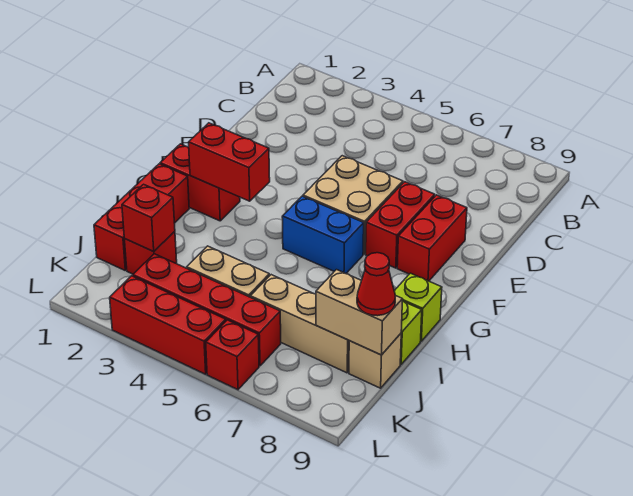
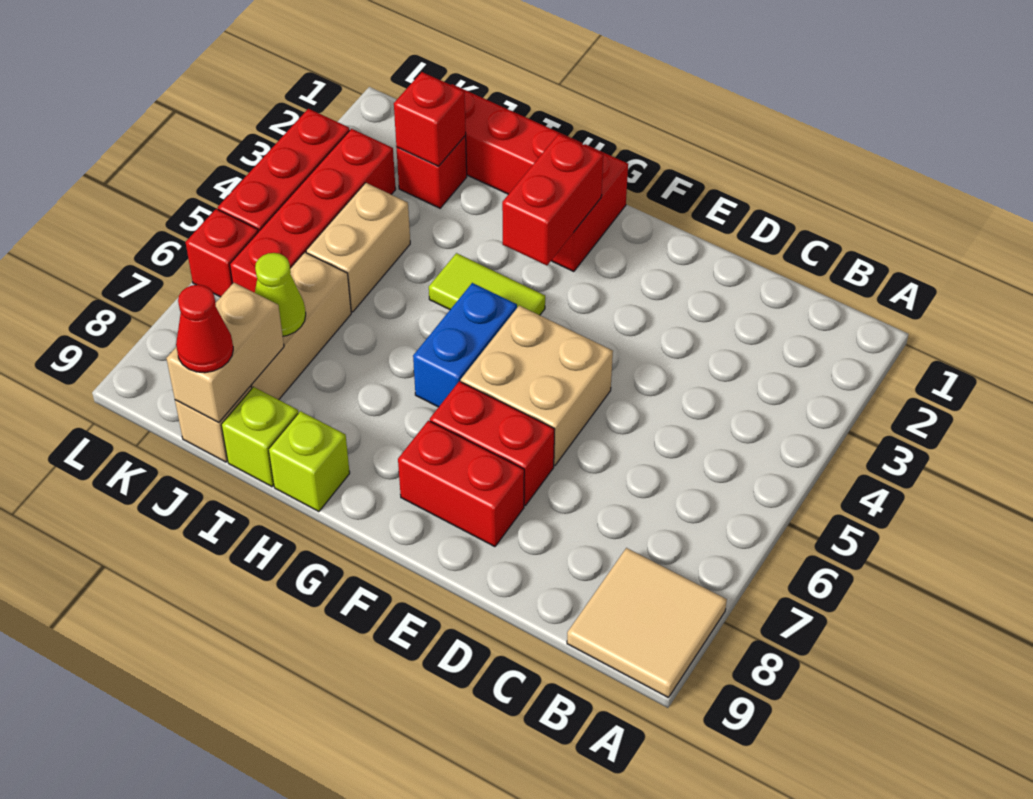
none -> tan tile A8:B9 level 1
none -> lime tile G4:H4 level 1
none -> lime cone J7 level 2

